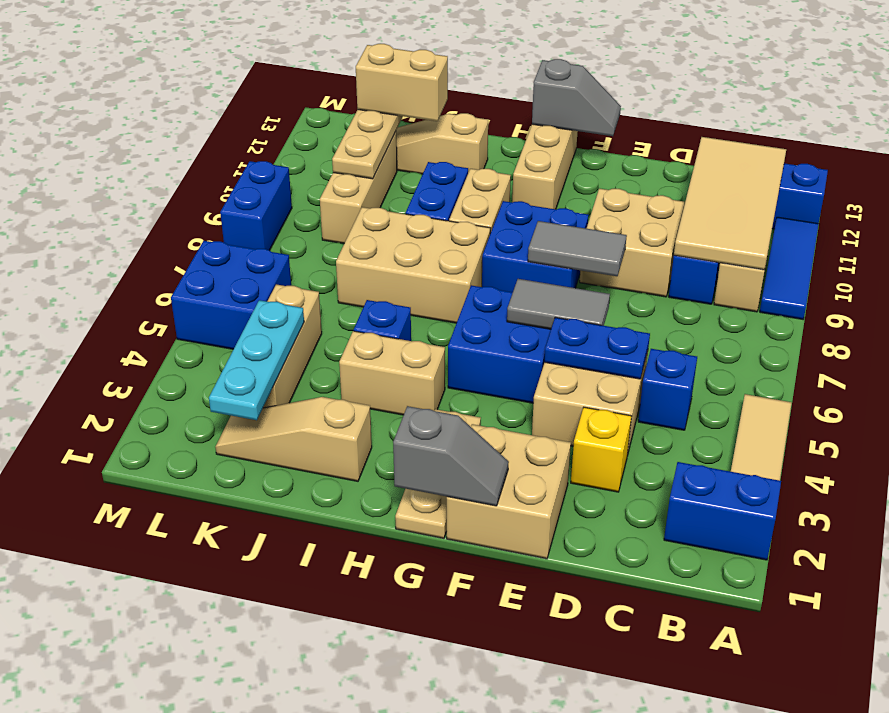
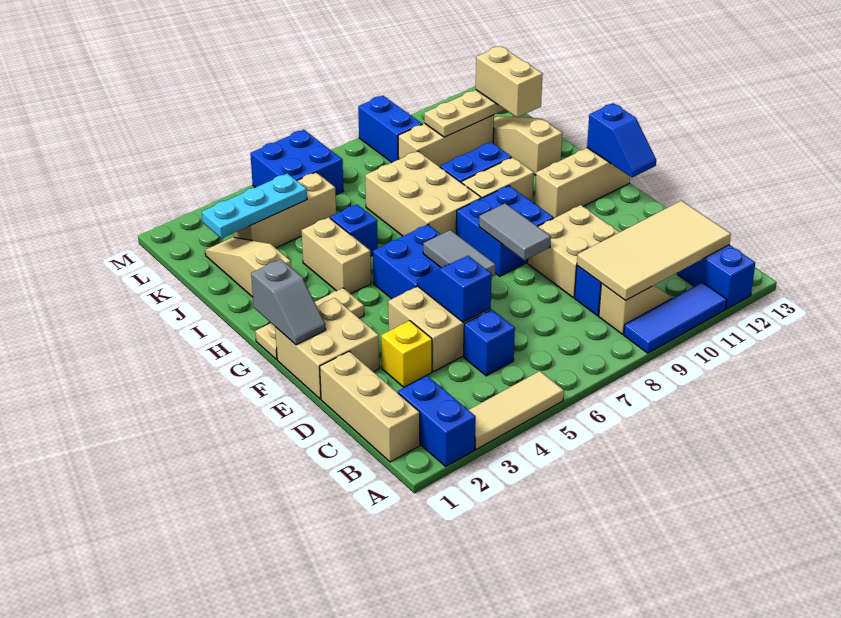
none -> tan brick B1:D1 level 1
blue plate D5:E5 level 2 -> blue slope D5:E5 level 2 top D
grey slope F13:G13 level 2 top G -> blue slope F13:G13 level 2 top G
blue brick M8:M9 level 1 -> blue brick L9:M9 level 1

